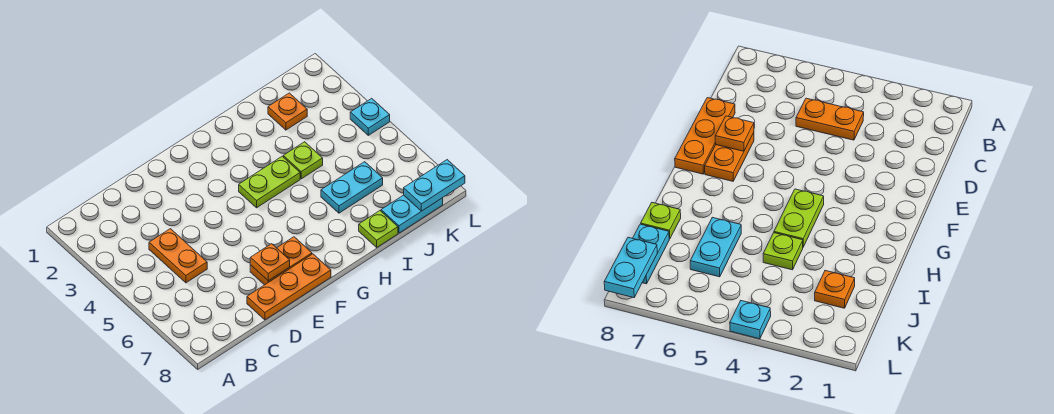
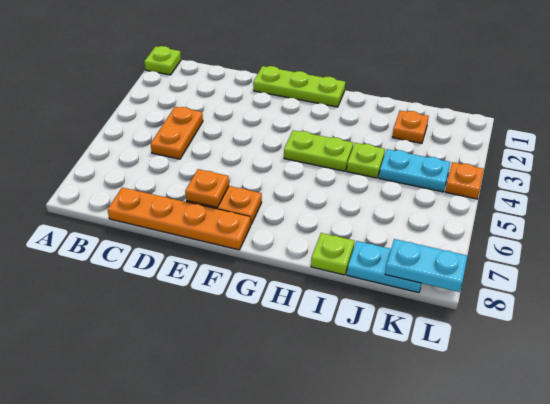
none -> lime plate A1 level 1
orange plate D8:F8 level 1 -> orange plate C8:F8 level 1
none -> lime plate E1:G1 level 1
cyan plate I6:J6 level 1 -> cyan plate J4:K4 level 1
cyan plate L4 level 1 -> orange plate L4 level 1

